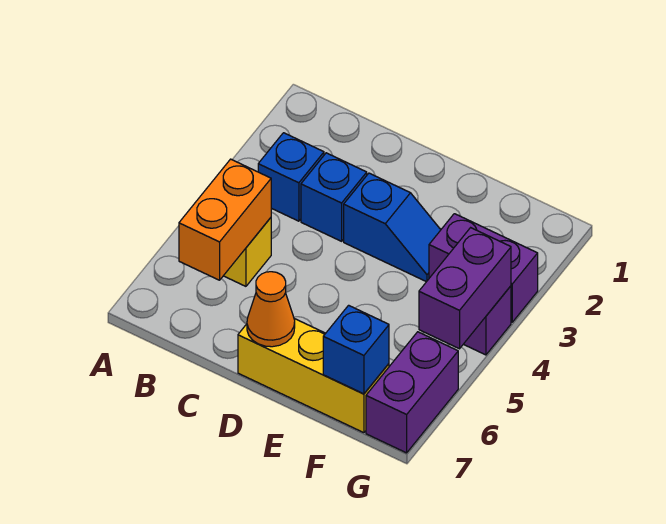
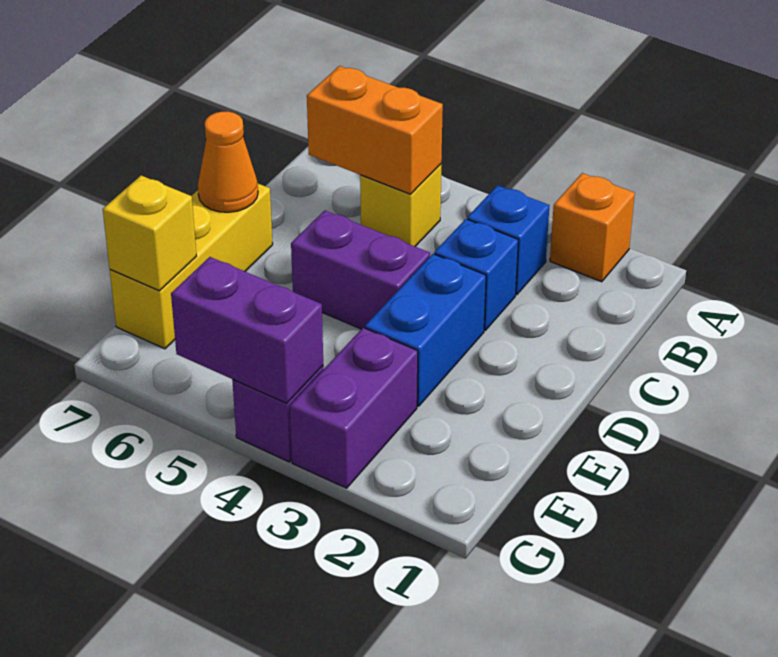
none -> orange brick A2 level 1
blue slope D3:E3 level 1 top D -> blue brick D3:E3 level 1
blue brick F7 level 2 -> yellow brick F7 level 2
purple brick G6:G7 level 1 -> purple brick D4:D5 level 1

